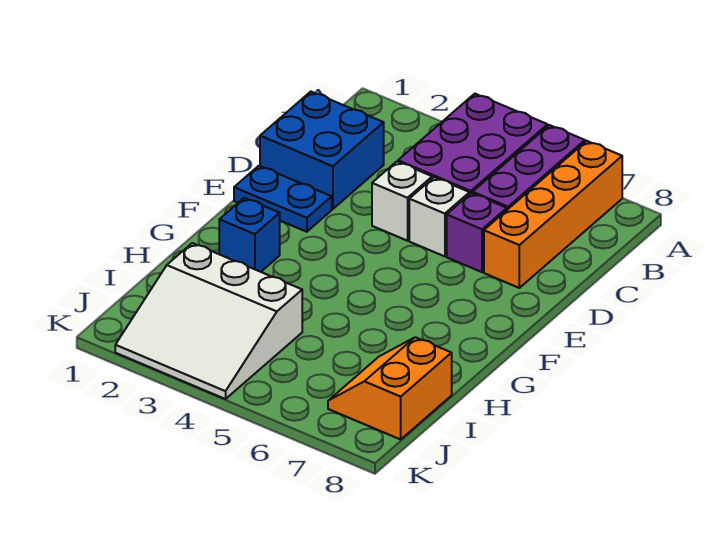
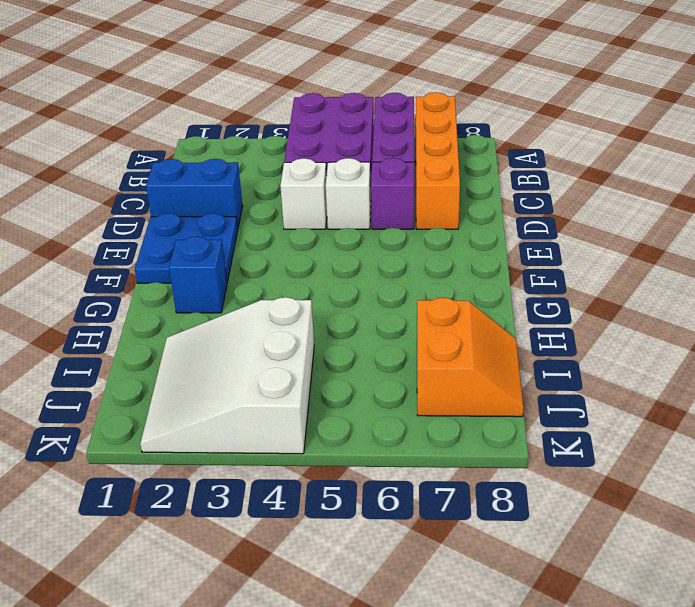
blue brick C1:D2 level 1 -> blue brick D1:D2 level 1
blue plate E1:E2 level 1 -> blue plate E1:F2 level 1
white slope I2:K4 level 1 top I -> white slope I2:K4 level 1 top 4
orange slope I7:J8 level 1 top 8 -> orange slope I7:J8 level 1 top 7

